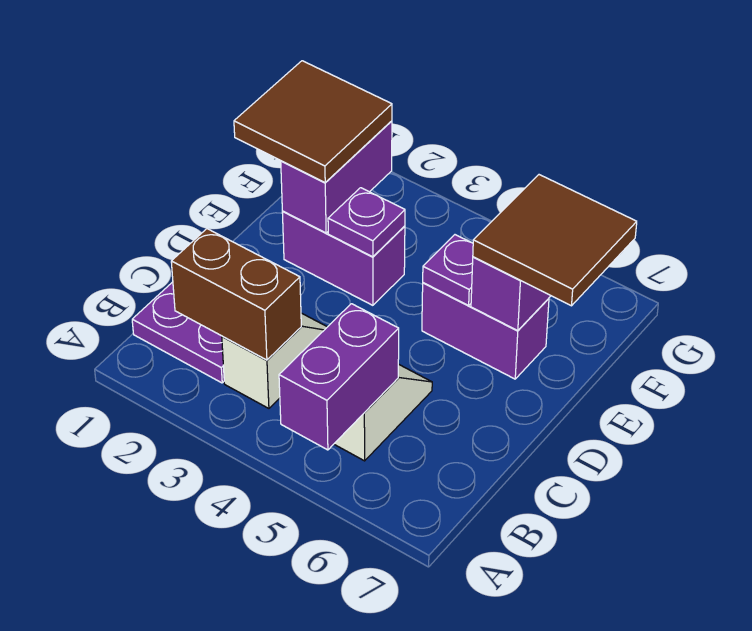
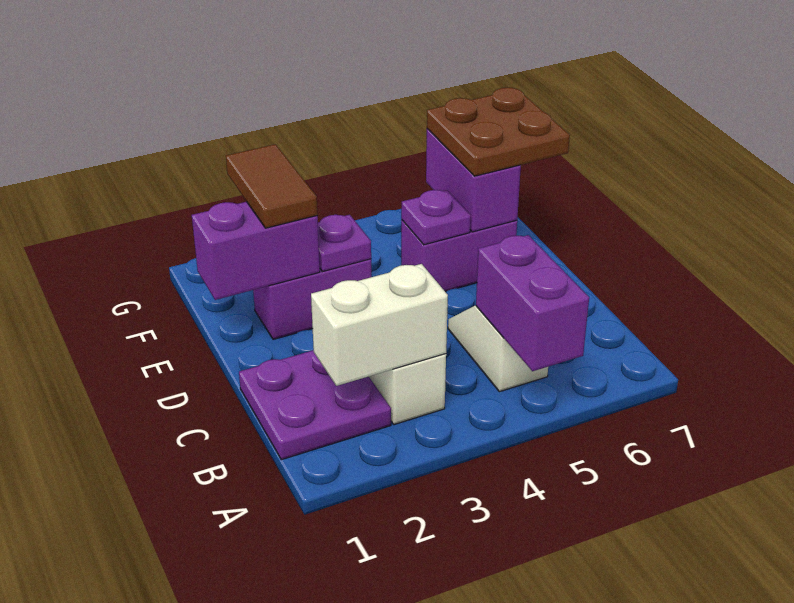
brown brick B2:B3 level 2 -> white brick B2:B3 level 2
brown tile E1:F2 level 3 -> brown tile E2:F2 level 3
purple brick E2:F2 level 2 -> purple brick E1:E2 level 2
brown tile E6:F7 level 3 -> brown plate E6:F7 level 3

